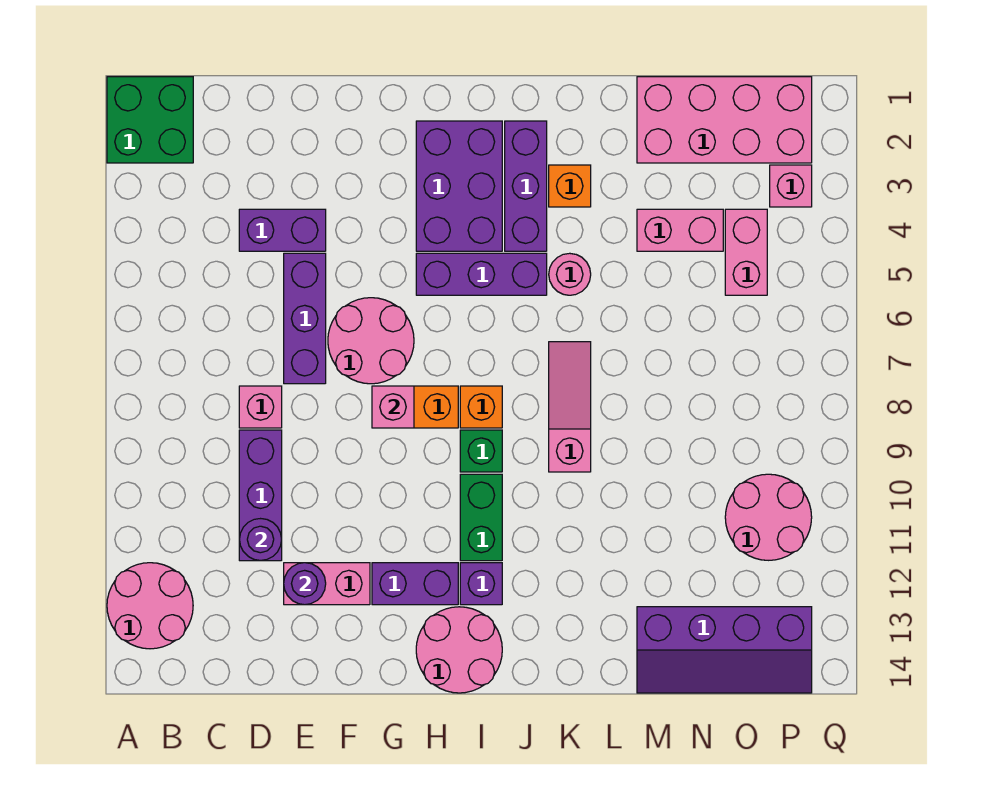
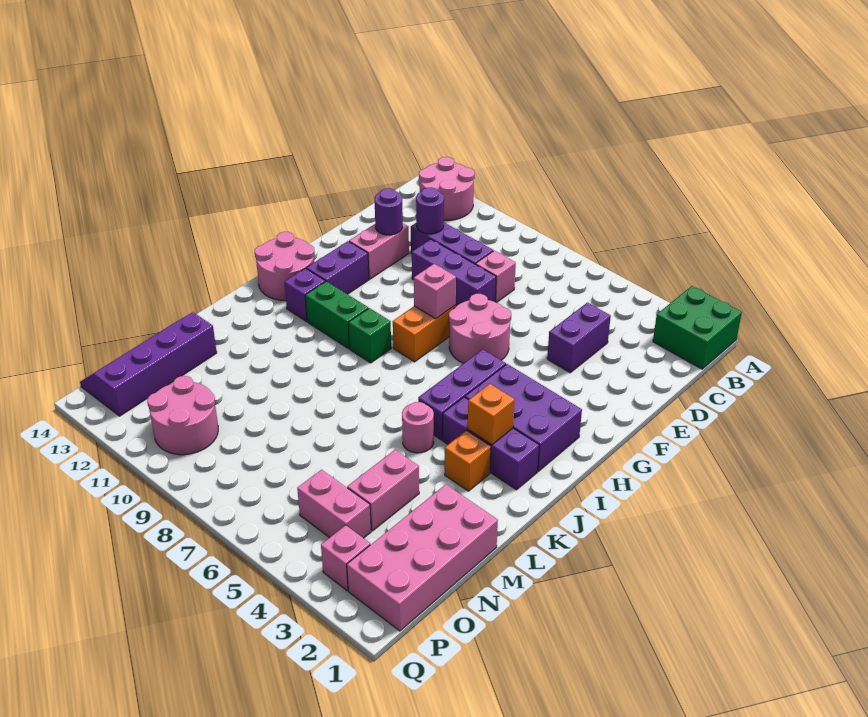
purple brick E5:E7 level 1 -> purple brick E8:E10 level 1
orange brick I8 level 1 -> orange brick J3 level 2
pink slope K7:K9 level 1 top 9 -> none

